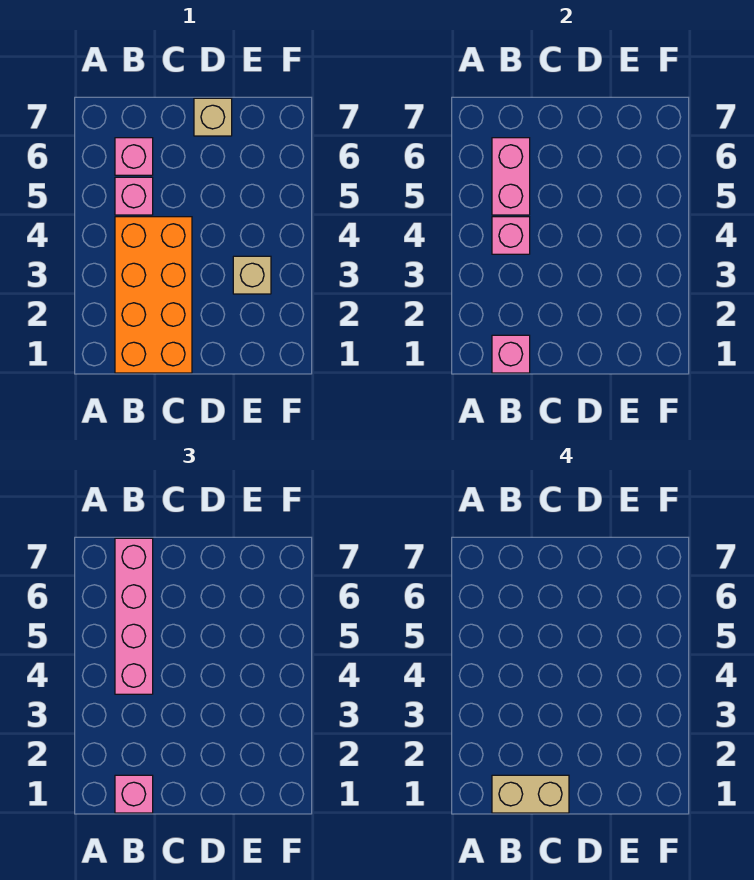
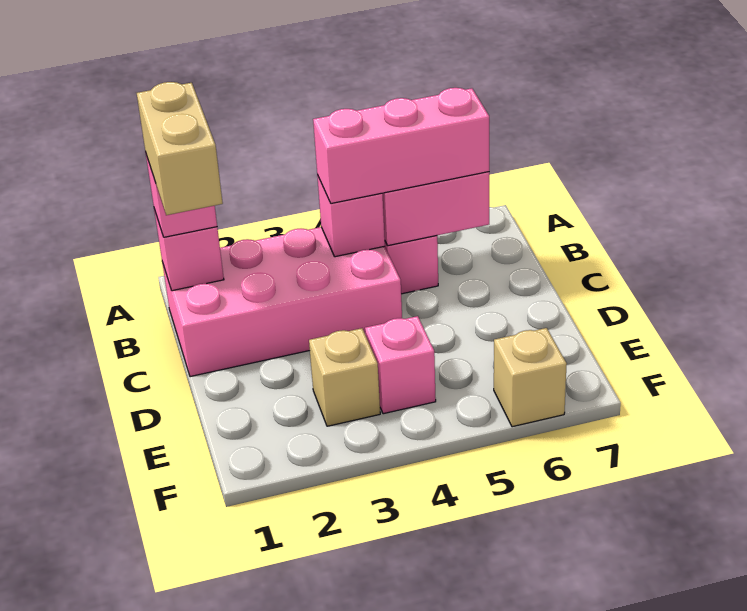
orange brick B1:C4 level 1 -> pink brick B1:C4 level 1
pink brick B4:B7 level 3 -> pink brick B4:B6 level 3
pink brick B6 level 1 -> pink brick E4 level 1
tan brick D7 level 1 -> tan brick F6 level 1

